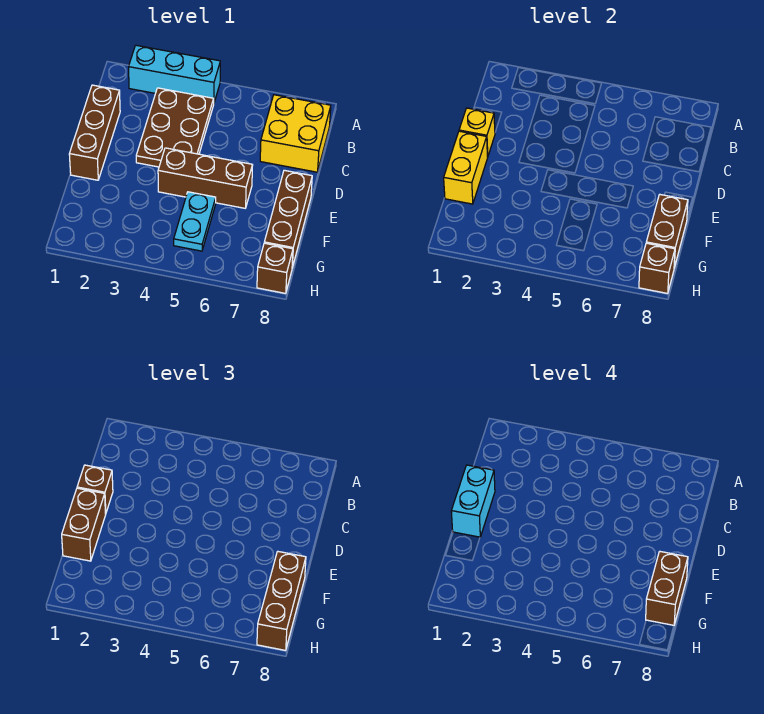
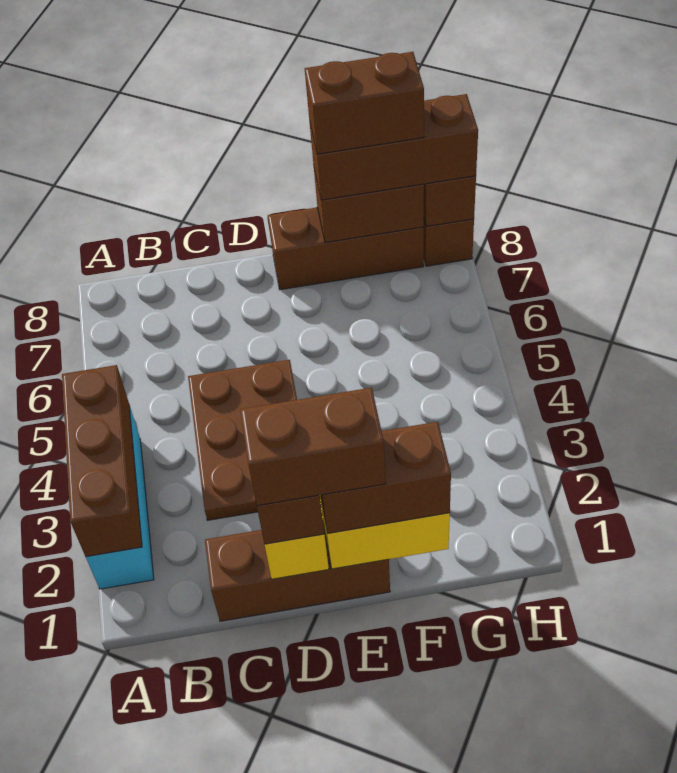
brown plate B3:D4 level 1 -> brown plate C3:D5 level 1
yellow brick B7:C8 level 1 -> none
cyan brick D1:E1 level 4 -> brown brick D1:E1 level 4
brown brick E4:E6 level 1 -> brown brick A2:A4 level 2
cyan plate F5:G5 level 1 -> none

